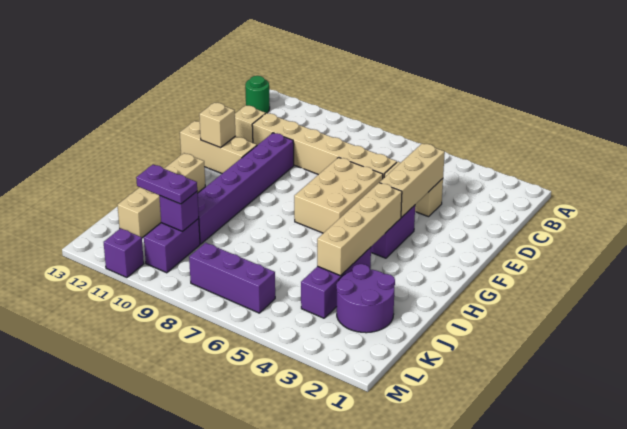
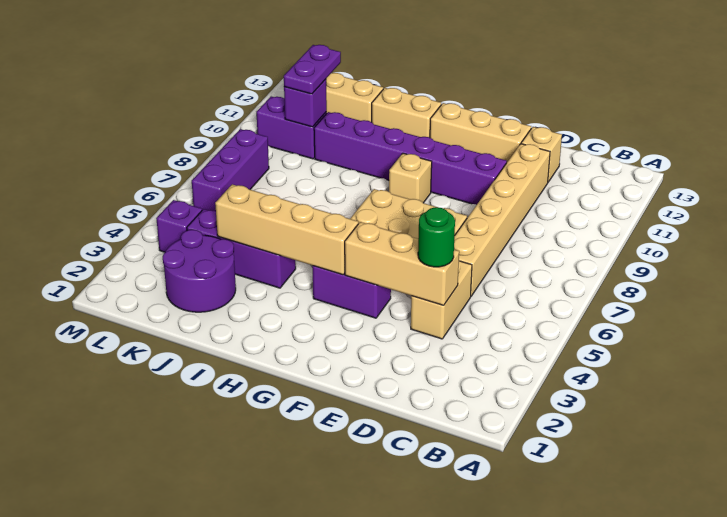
green round brick B13 level 1 -> green round brick D4 level 3
tan brick F11:F13 level 1 -> tan brick E12:G12 level 1
tan brick F12 level 2 -> tan brick G9 level 1
purple brick M11 level 1 -> purple brick L4 level 1

